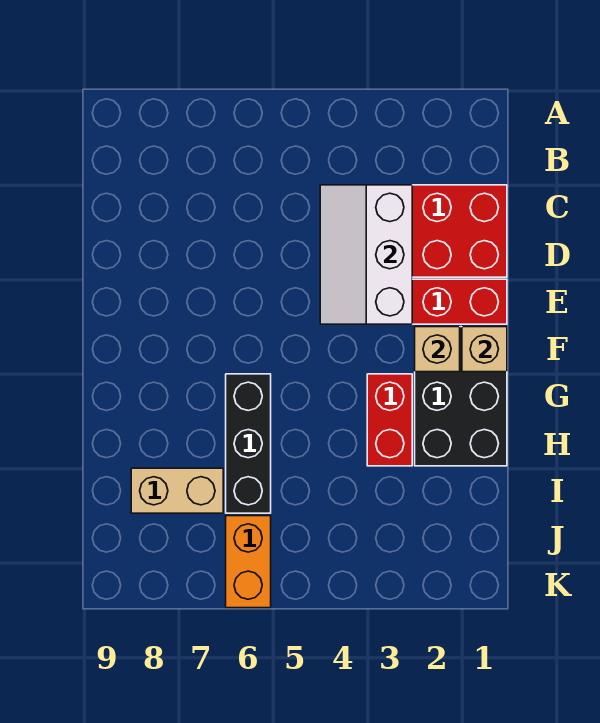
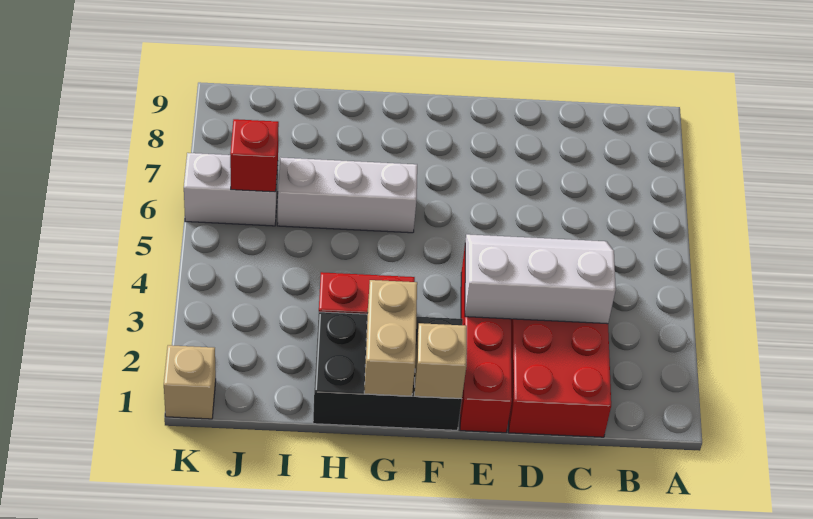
tan brick F2 level 2 -> tan brick K1 level 1
black brick G6:I6 level 1 -> white brick G6:I6 level 1
tan brick I7:I8 level 1 -> tan brick G1:G2 level 2
orange brick J6:K6 level 1 -> white brick J6:K6 level 1
none -> red brick J6 level 2

